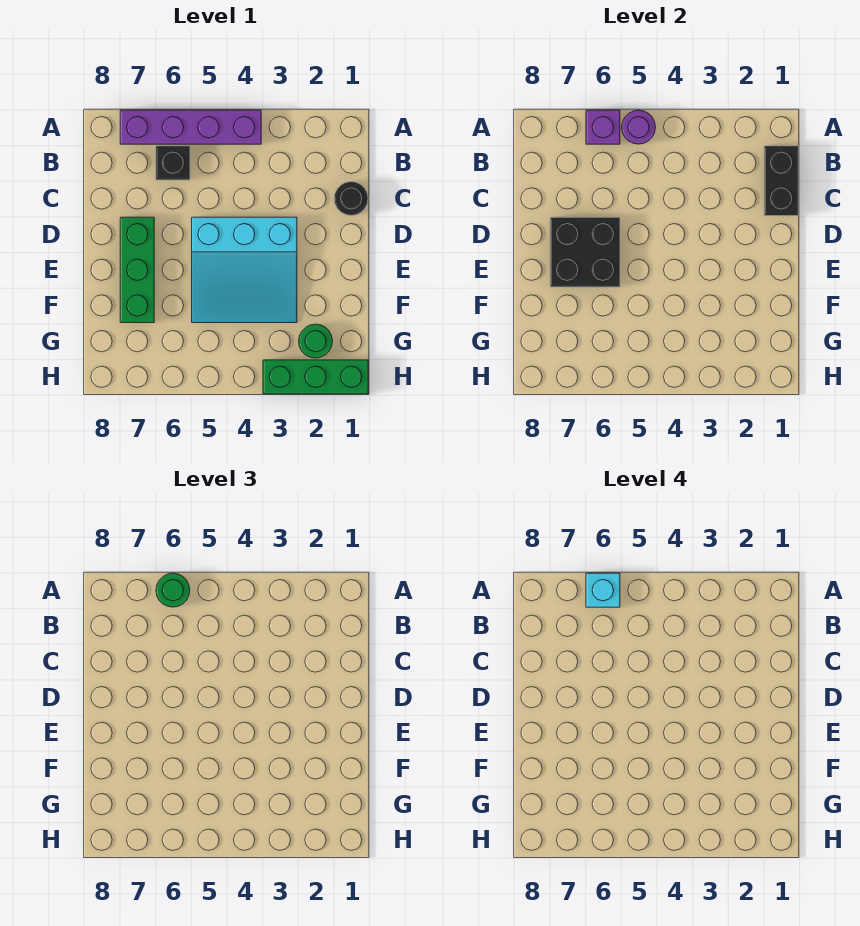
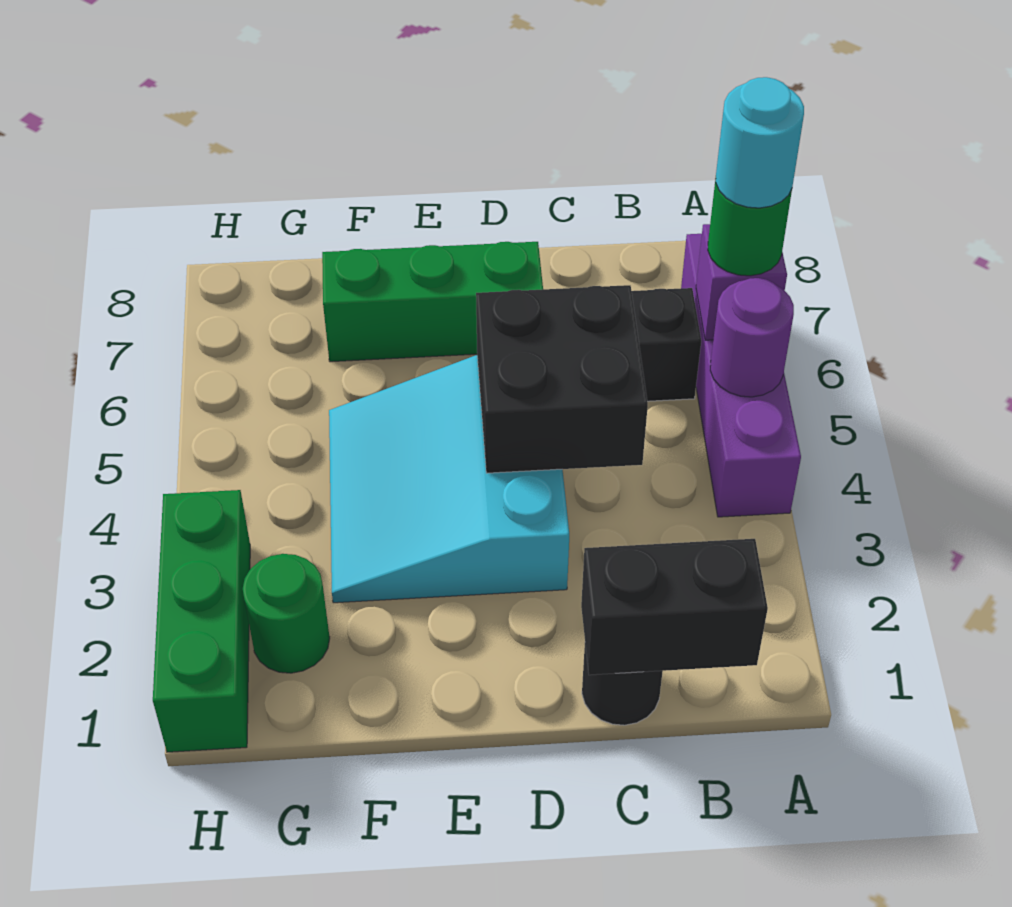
cyan brick A6 level 4 -> cyan round brick A6 level 4
black brick D6:E7 level 2 -> black brick C4:D5 level 2

